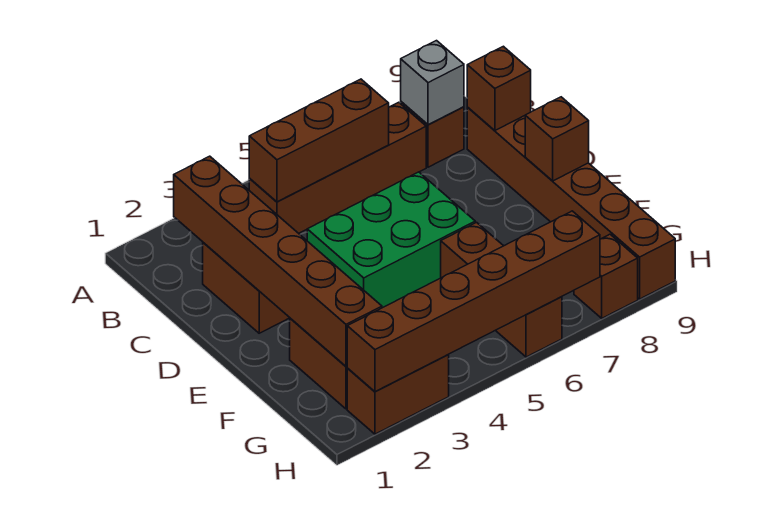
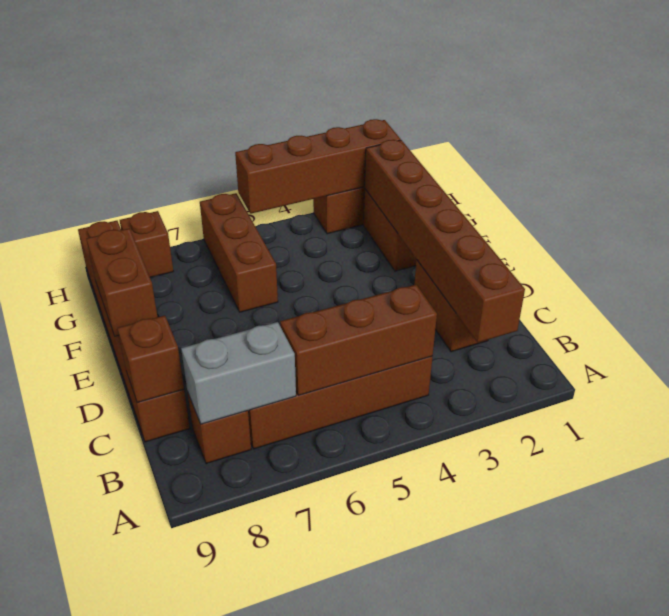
grey brick B8 level 2 -> grey brick B7:B8 level 2
green brick D4:E6 level 1 -> none
brown brick E9 level 2 -> brown brick E9:F9 level 2
brown brick H2:H7 level 2 -> brown brick H2:H5 level 2

